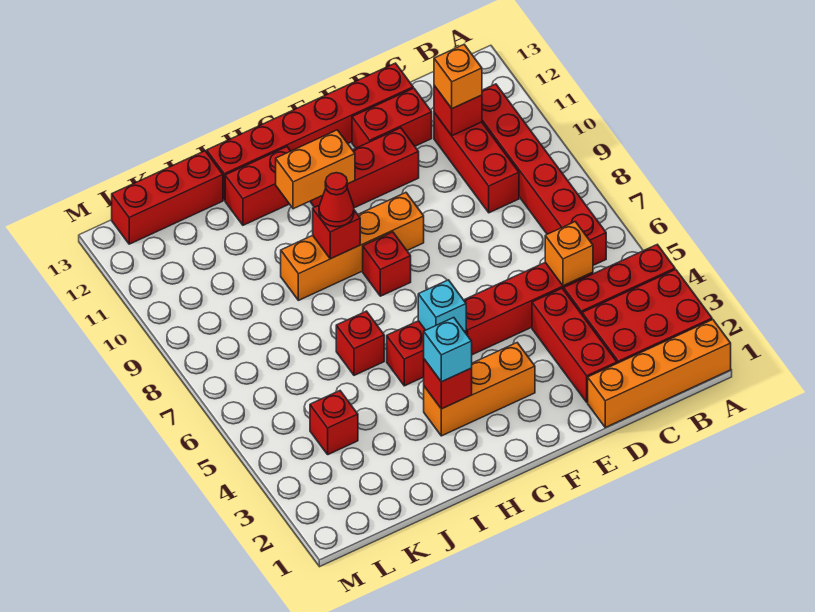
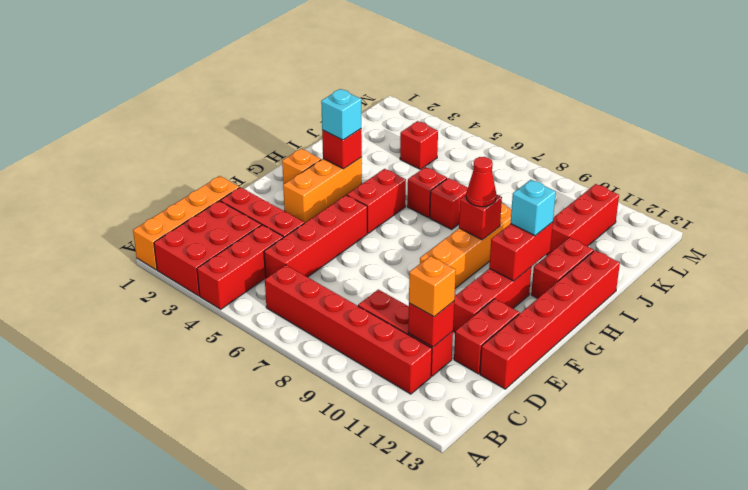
orange brick C5 level 2 -> orange brick G2 level 1
cyan brick G5 level 2 -> cyan brick H11 level 3
red brick G8 level 1 -> red brick I7 level 1
orange brick G11:H11 level 2 -> red brick G11:H11 level 2
red brick J13:L13 level 1 -> red brick J11:L11 level 1

